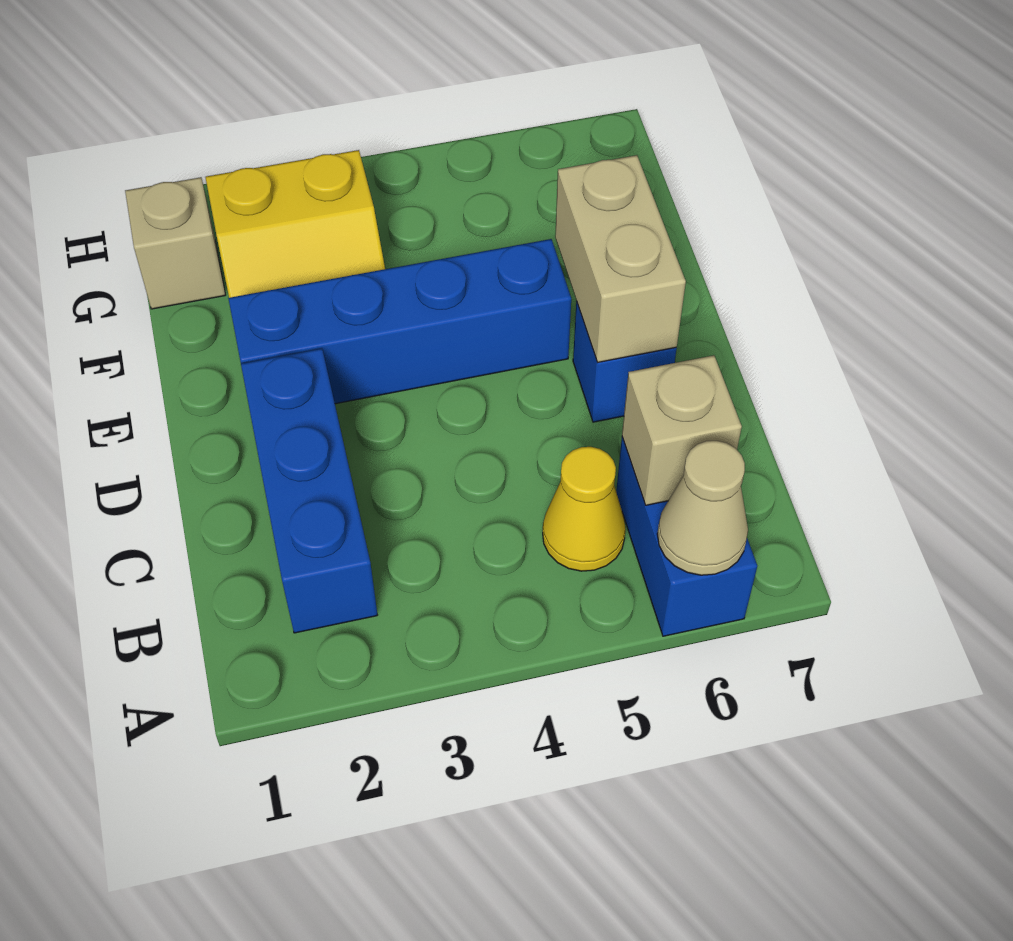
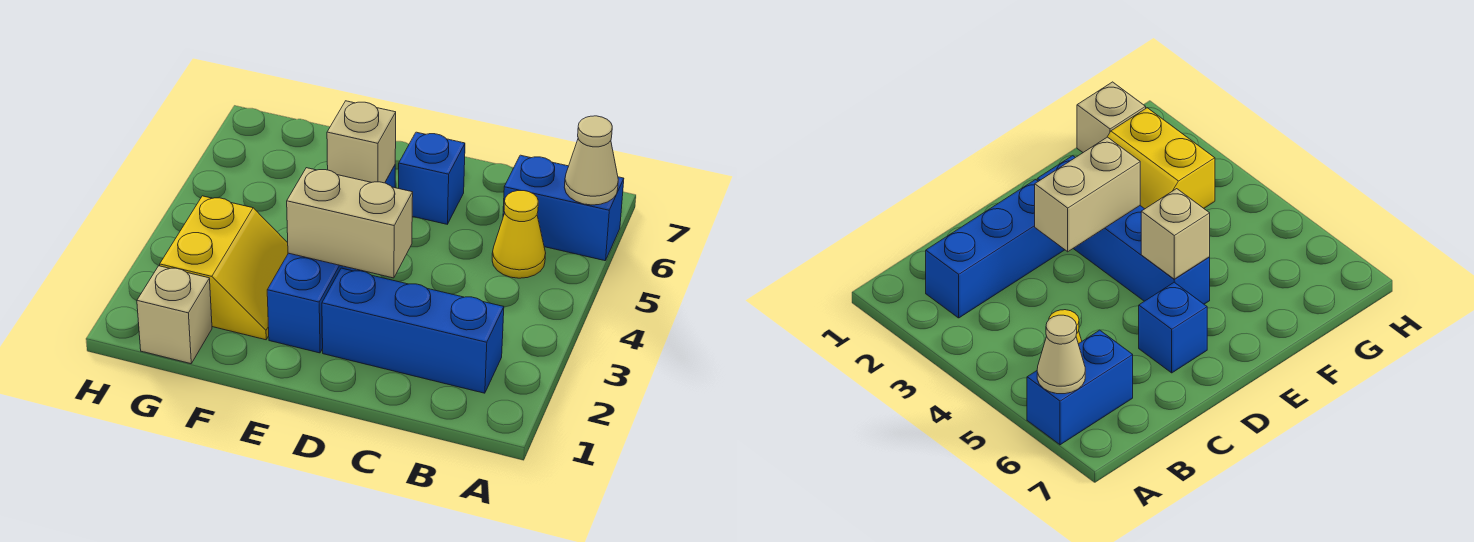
tan brick B6 level 2 -> tan brick E5 level 2
tan brick D6:E6 level 2 -> tan brick D3:E3 level 2

